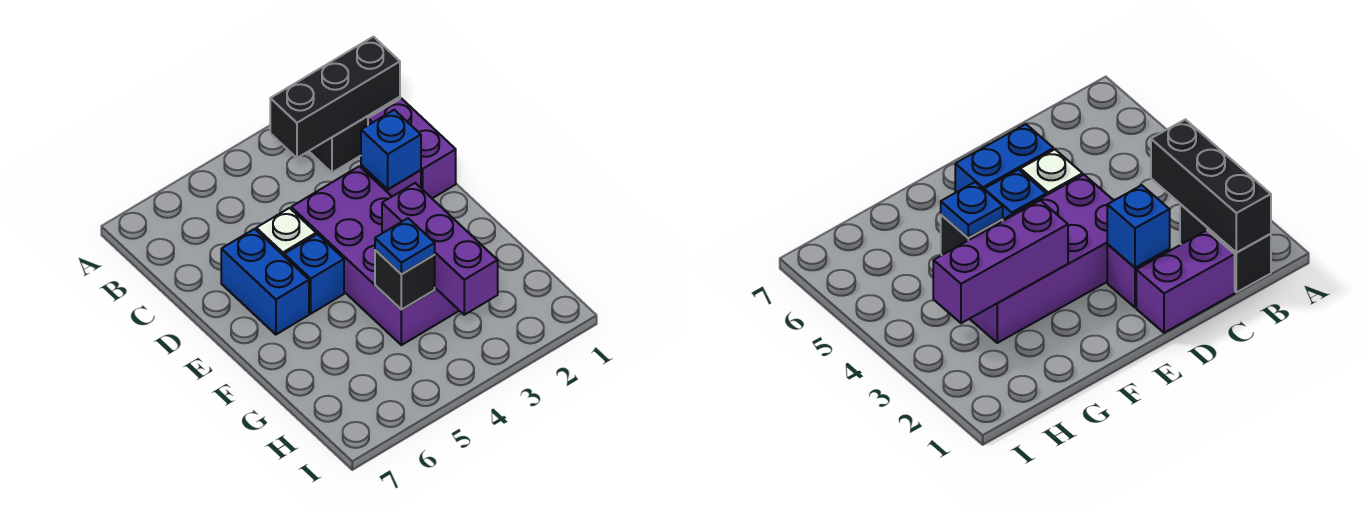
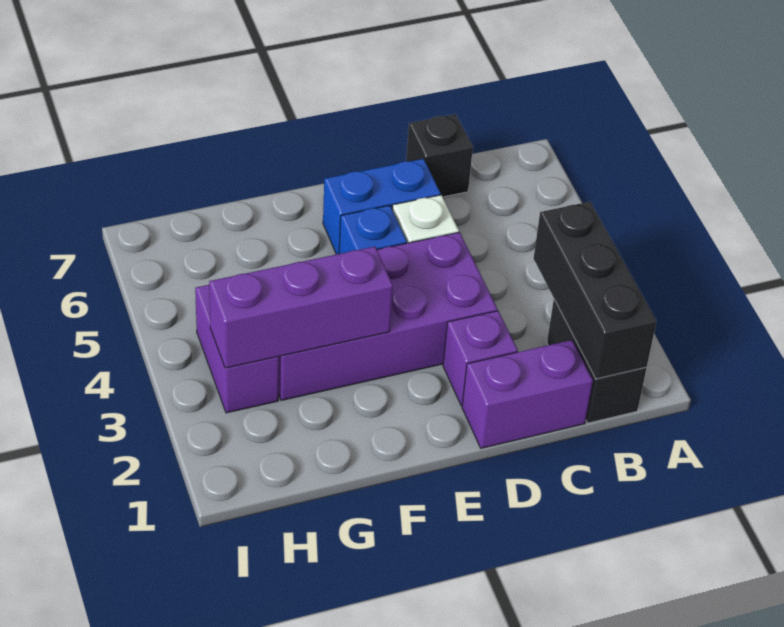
blue brick D2 level 2 -> none
black brick G4 level 2 -> black brick C7 level 1
blue plate G4 level 3 -> none
none -> purple brick H3:H4 level 1

